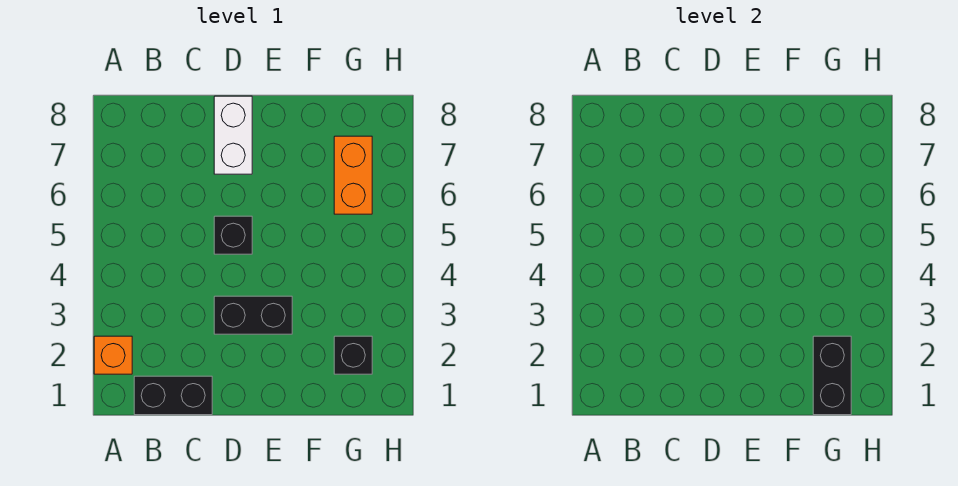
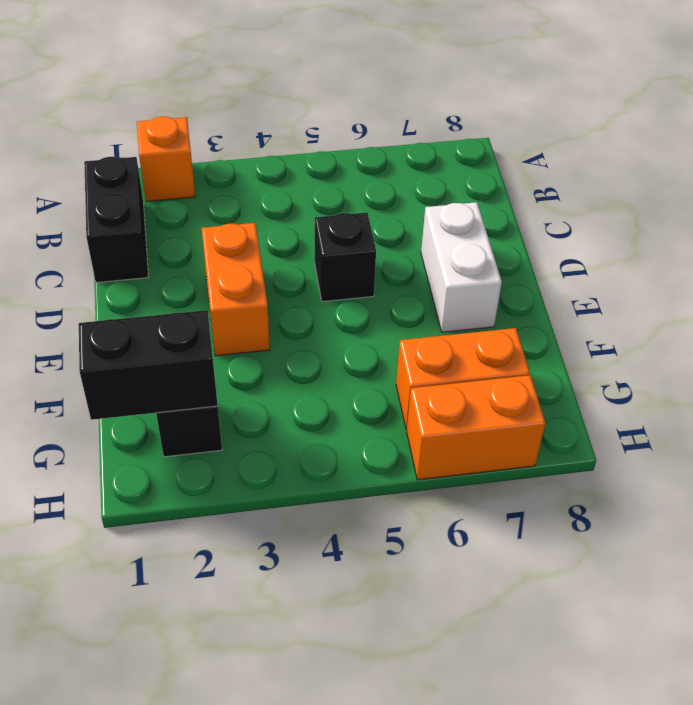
black brick D3:E3 level 1 -> orange brick D3:E3 level 1
white brick D7:D8 level 1 -> white brick D7:E7 level 1
none -> orange brick H6:H7 level 1

